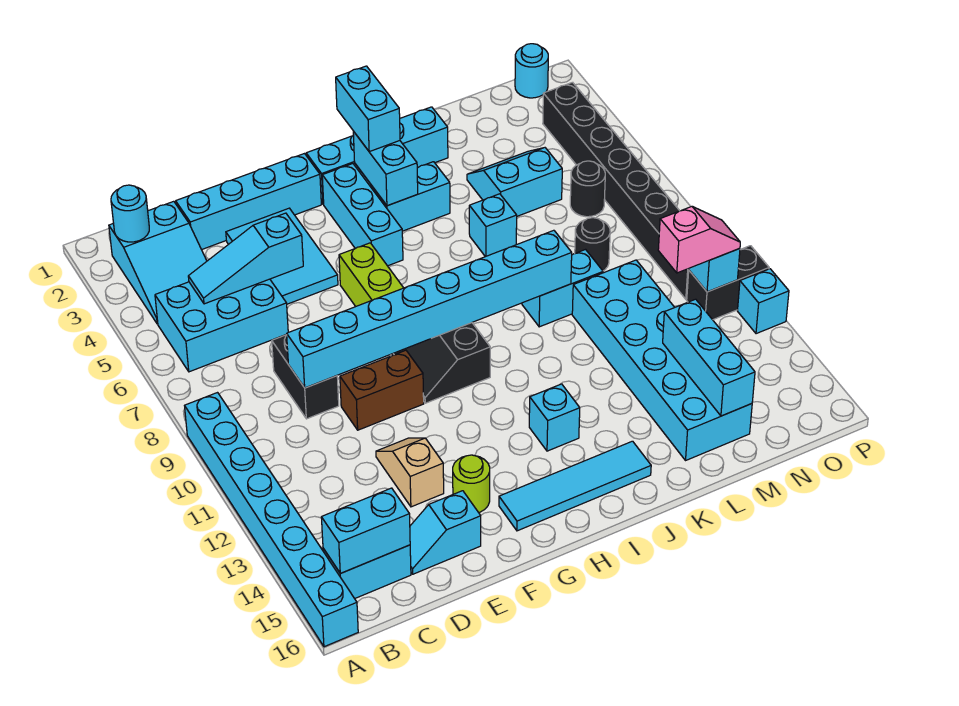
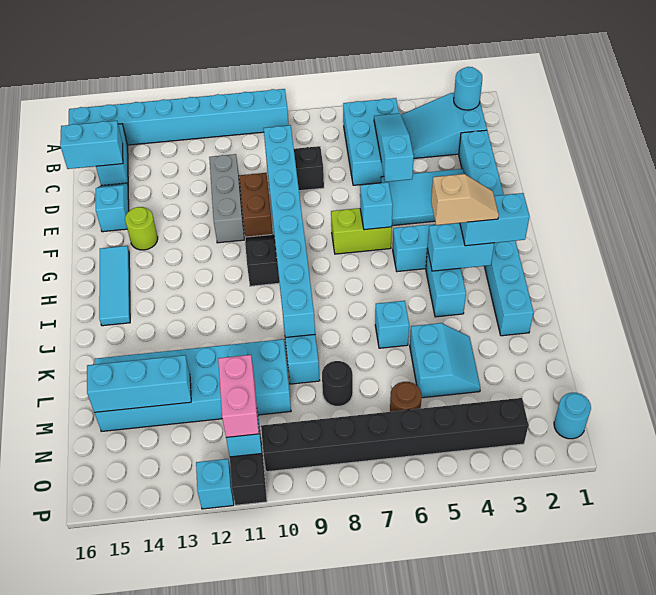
cyan brick B15:C15 level 2 -> cyan brick C15:C16 level 2
none -> grey brick D11:F11 level 1
tan slope E12:E13 level 1 top 13 -> tan slope I3:I4 level 4 top 4
cyan tile G15:J15 level 1 -> cyan tile G15:I15 level 1
cyan brick I13 level 1 -> cyan brick G6 level 2
black round brick N6 level 1 -> brown round brick N6 level 1
pink slope N11:O11 level 3 top N -> pink brick N11:O11 level 3

